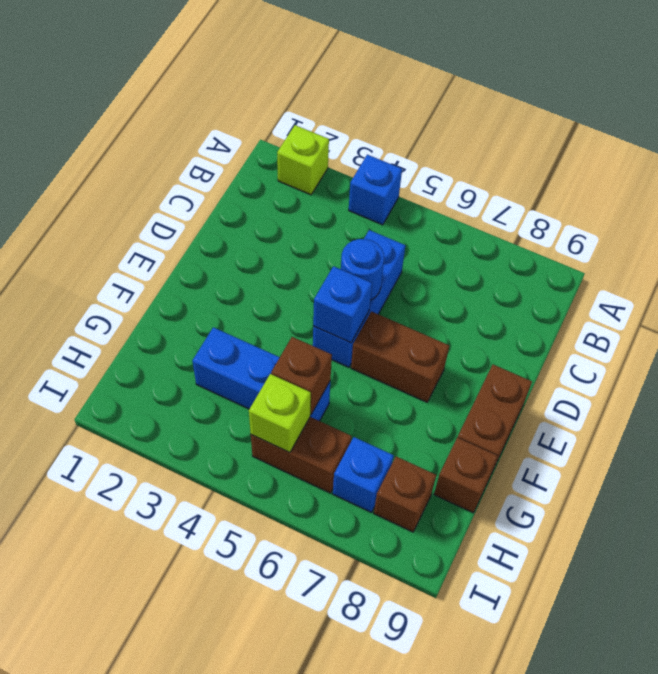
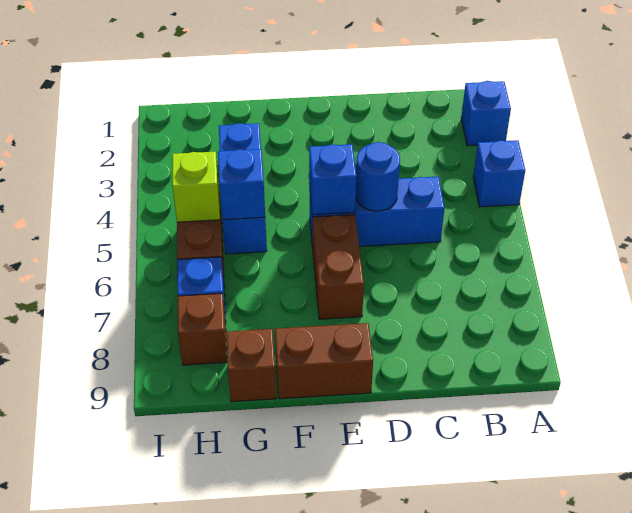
lime brick A2 level 1 -> blue brick A2 level 1
brown brick G5 level 2 -> blue brick G5 level 2

